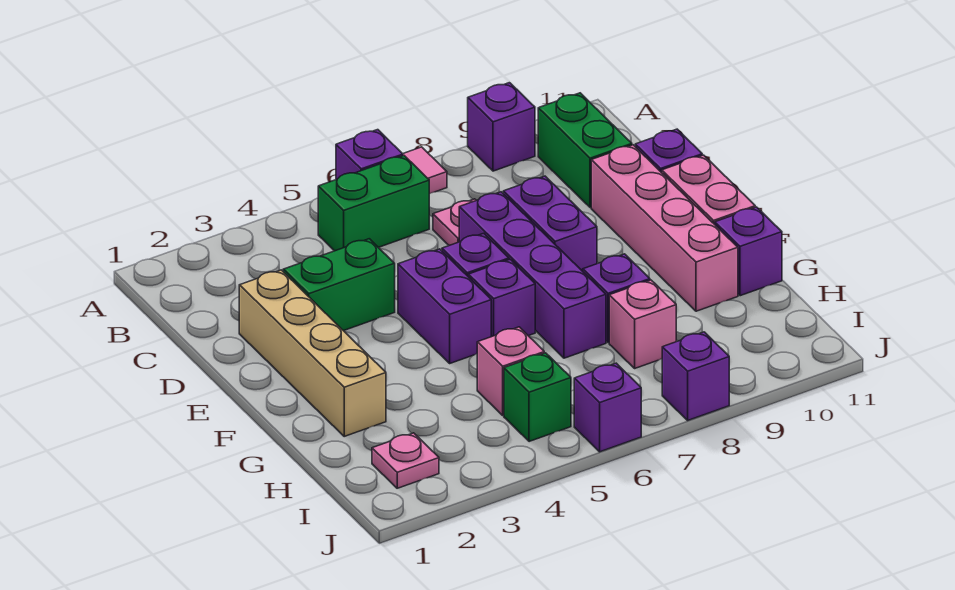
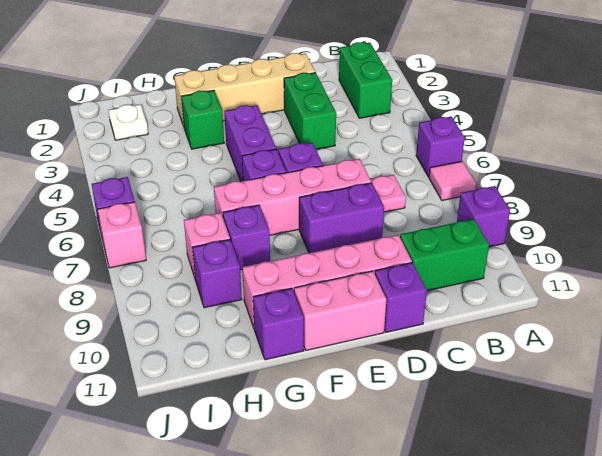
green brick B5:B6 level 1 -> green brick B2:B3 level 1
purple brick D7:G7 level 1 -> pink brick D7:G7 level 1
purple brick E5:F5 level 1 -> purple brick F4:F5 level 1
pink brick H5 level 1 -> pink brick J7 level 1
pink plate I2 level 1 -> white plate I2 level 1
green brick I5 level 1 -> green brick G3 level 1
purple brick J8 level 1 -> purple brick H9 level 1

